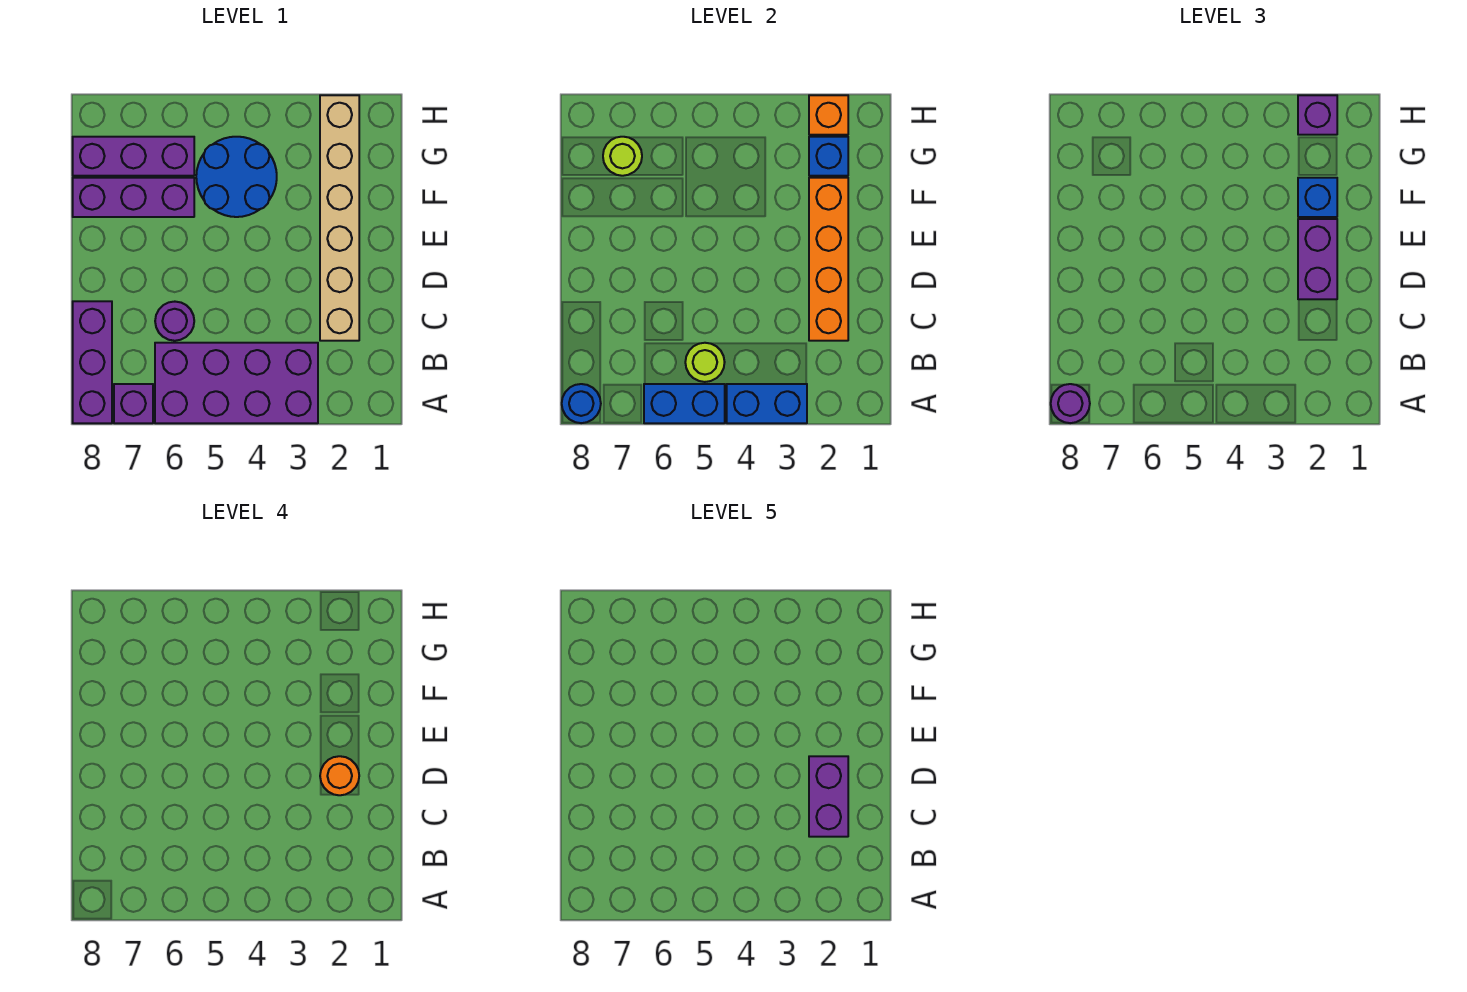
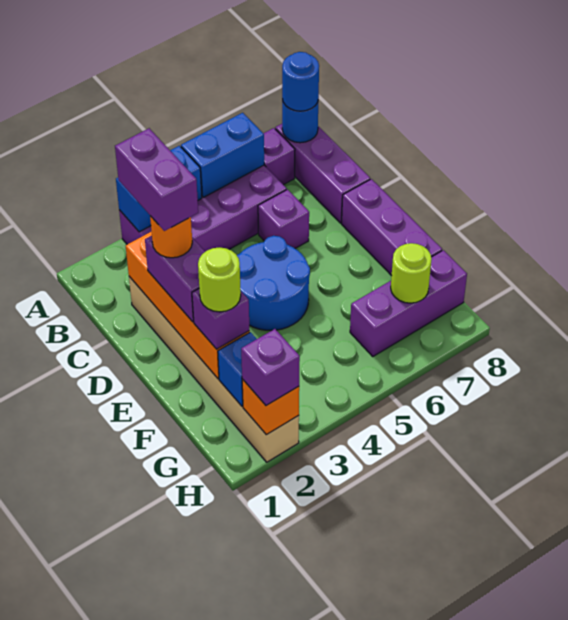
purple round brick A8 level 3 -> blue round brick A8 level 3
lime round brick B5 level 2 -> lime round brick F2 level 4
purple round brick C6 level 1 -> purple brick C6 level 1
blue brick F2 level 3 -> purple brick F2 level 3
blue round brick F4:G5 level 1 -> blue round brick D4:E5 level 1
purple brick F6:F8 level 1 -> purple brick D8:F8 level 1

